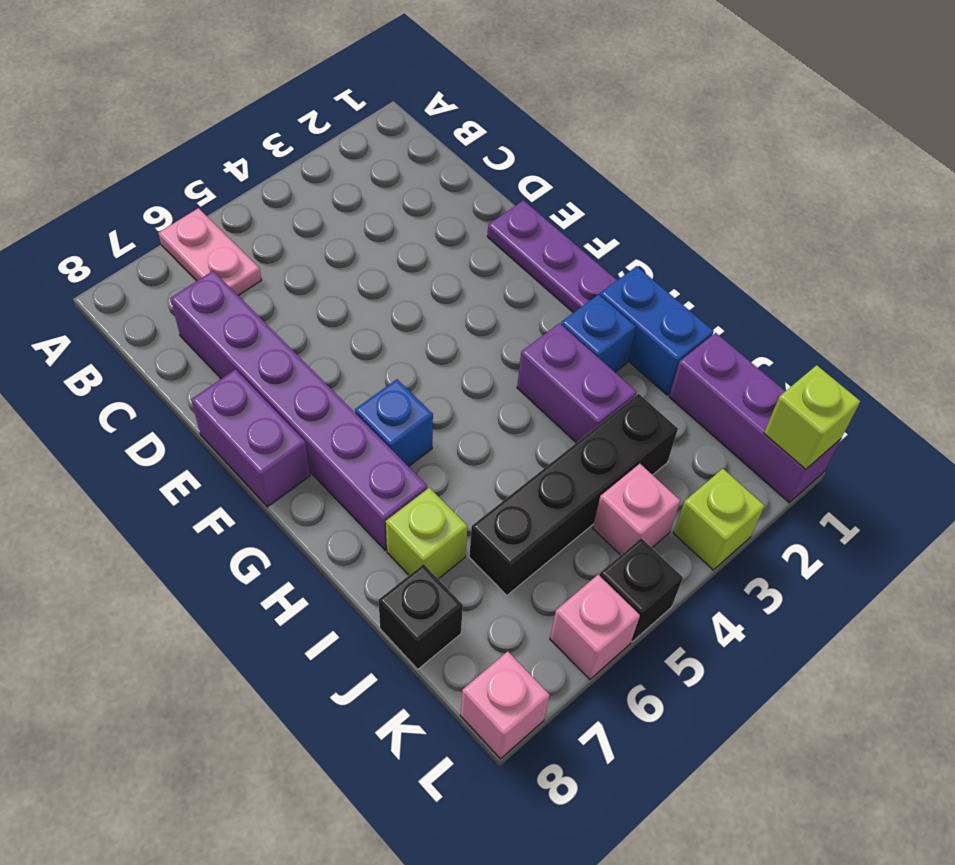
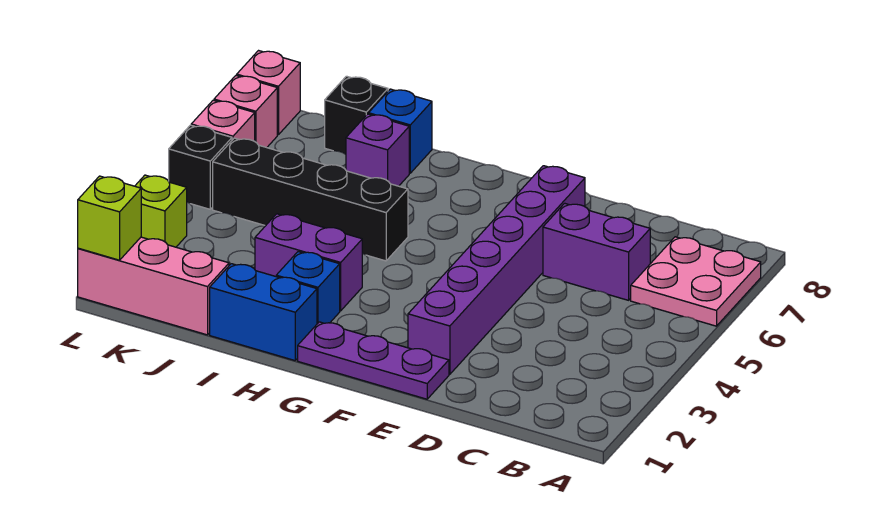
pink plate A6:B6 level 1 -> pink plate A6:B7 level 1
purple brick C7:H7 level 1 -> purple brick E2:E7 level 1
purple brick E8:F8 level 1 -> purple brick C6:D6 level 1
blue brick G6 level 1 -> blue brick I8 level 1
lime brick I7 level 1 -> purple brick I7 level 1
purple brick J1:L1 level 1 -> pink brick J1:L1 level 1
black brick J3:J6 level 1 -> black brick H5:K5 level 1
pink brick K4 level 1 -> pink brick L7 level 1

